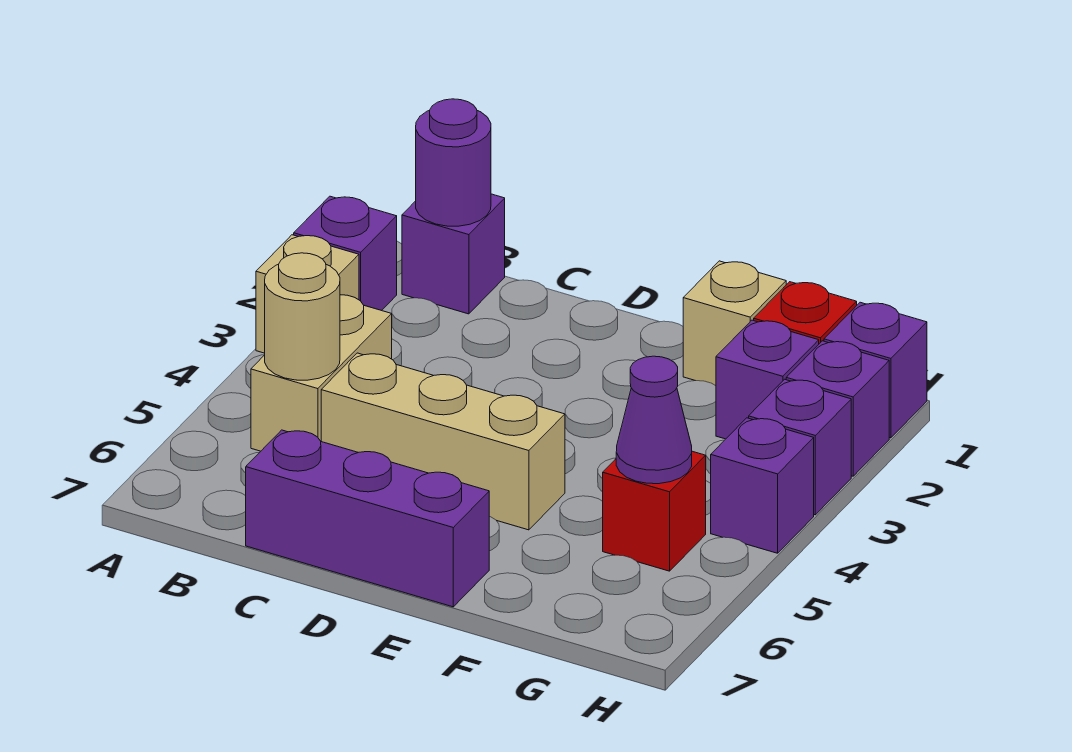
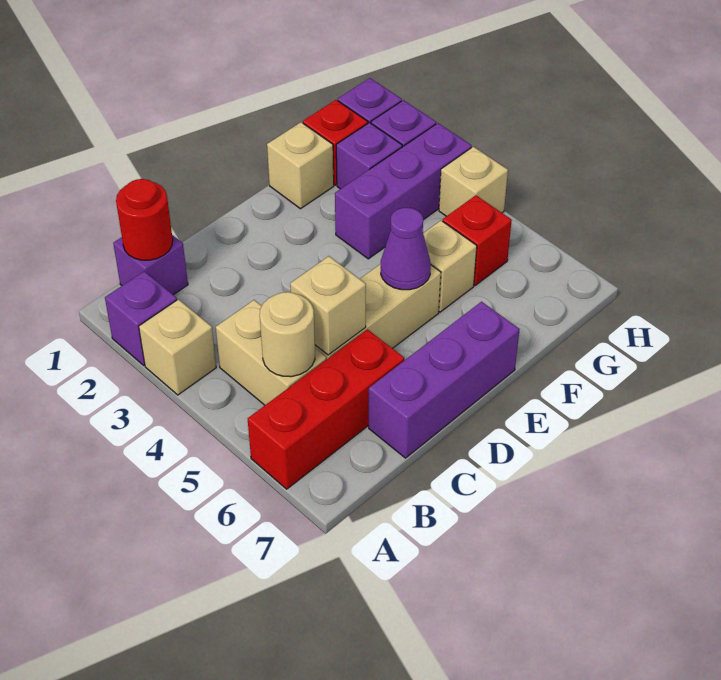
none -> red brick A6:C6 level 1
purple round brick B1 level 2 -> red round brick B1 level 2
none -> tan brick C5 level 2
none -> tan brick F5 level 1
purple cone G5 level 2 -> purple cone E5 level 2
purple brick H3 level 1 -> purple brick F3:H3 level 1
purple brick H4 level 1 -> tan brick H4 level 1

